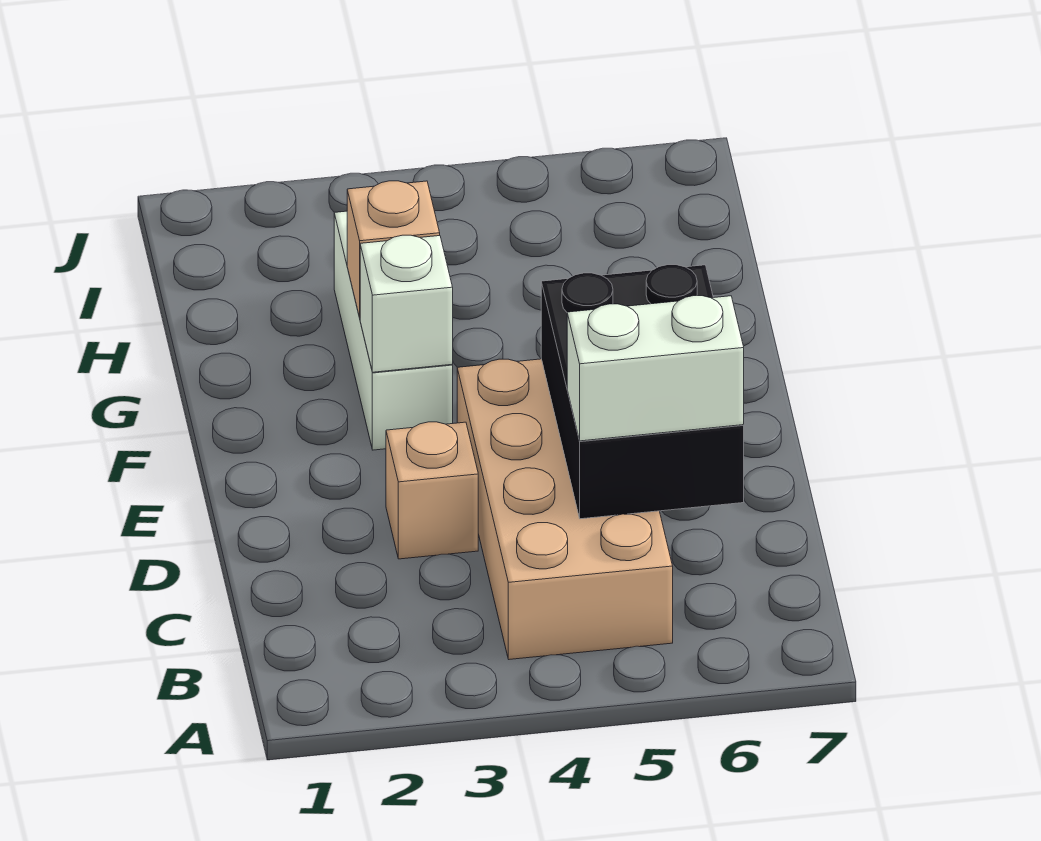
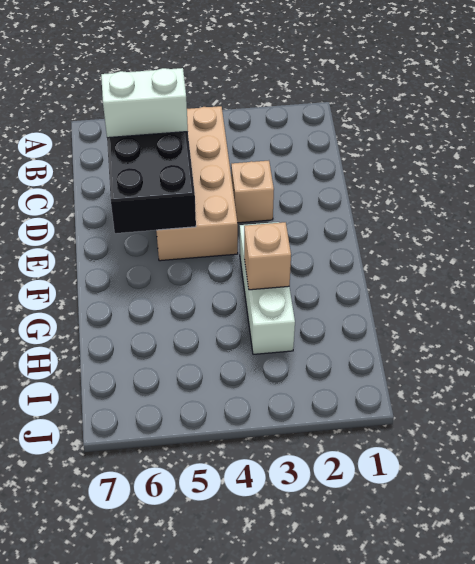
white brick F3 level 2 -> none

